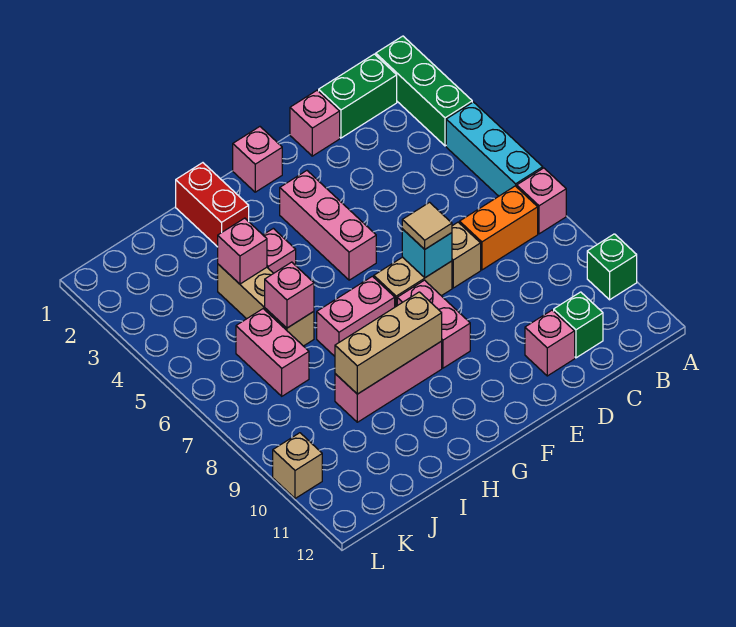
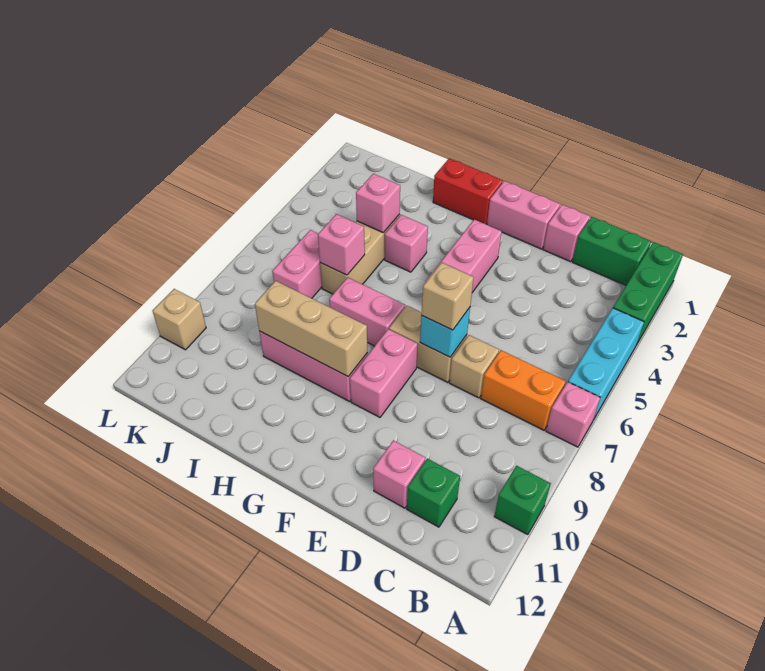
tan tile E7 level 3 -> tan brick E7 level 3
pink brick F1 level 1 -> pink brick E1:F1 level 1
red brick H1:H2 level 1 -> red brick G1:H1 level 1

